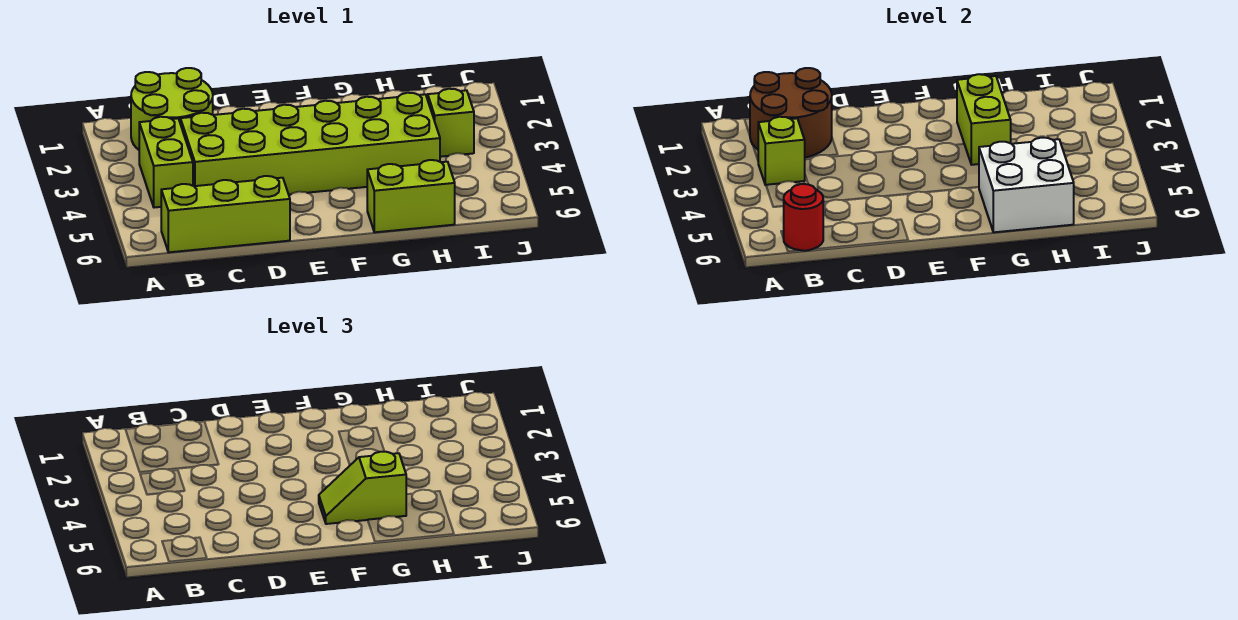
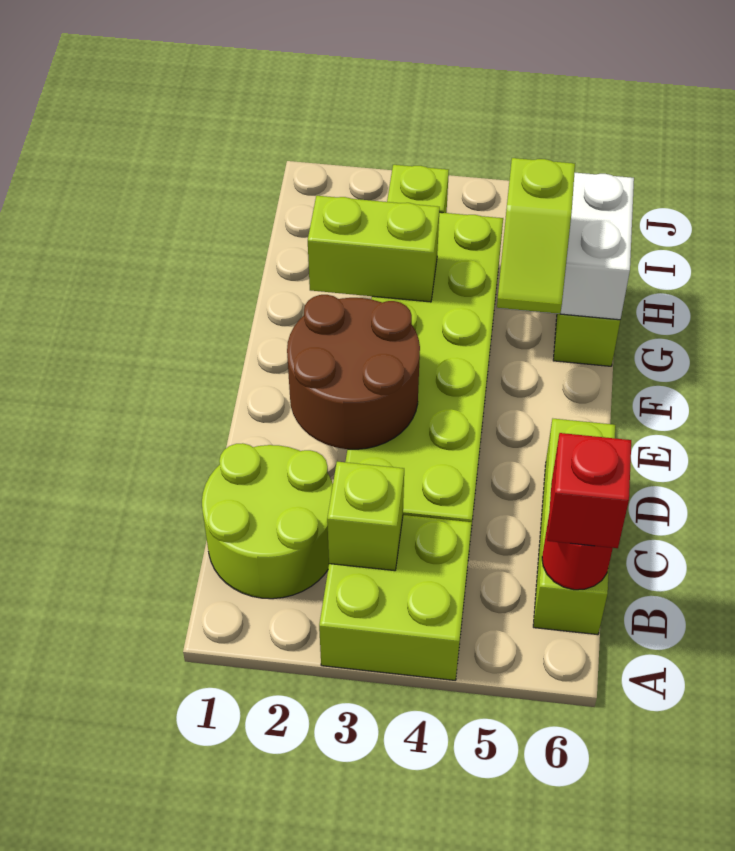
brown round brick B1:C2 level 2 -> brown round brick D2:E3 level 2
lime brick B3:B4 level 1 -> lime brick A3:B4 level 1
none -> red brick B6 level 3

